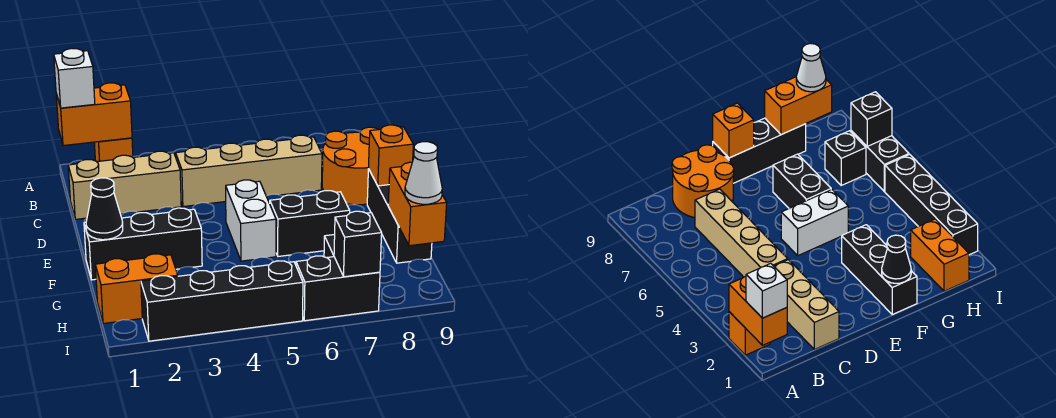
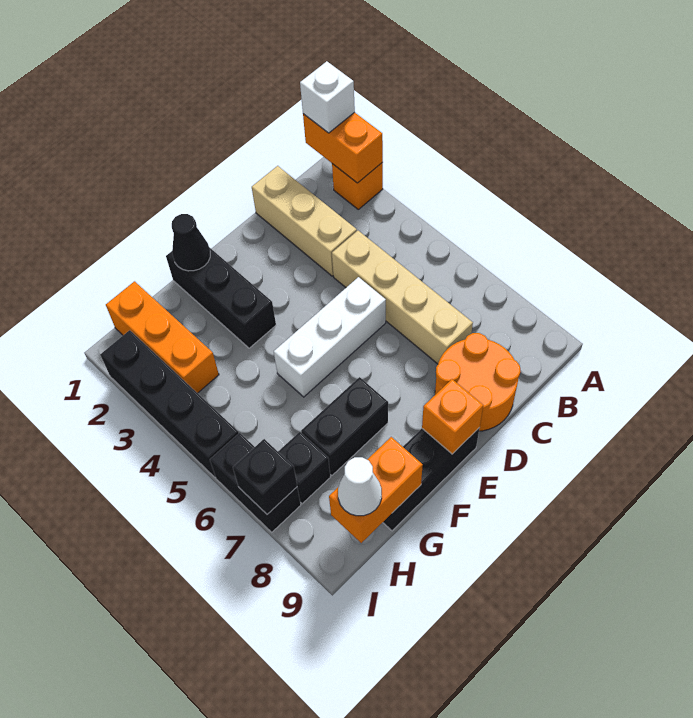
white brick E5:F5 level 1 -> white brick D5:F5 level 1
black brick F6:F7 level 1 -> black brick F7:G7 level 1
orange brick H1:H2 level 1 -> orange brick H1:H3 level 1

